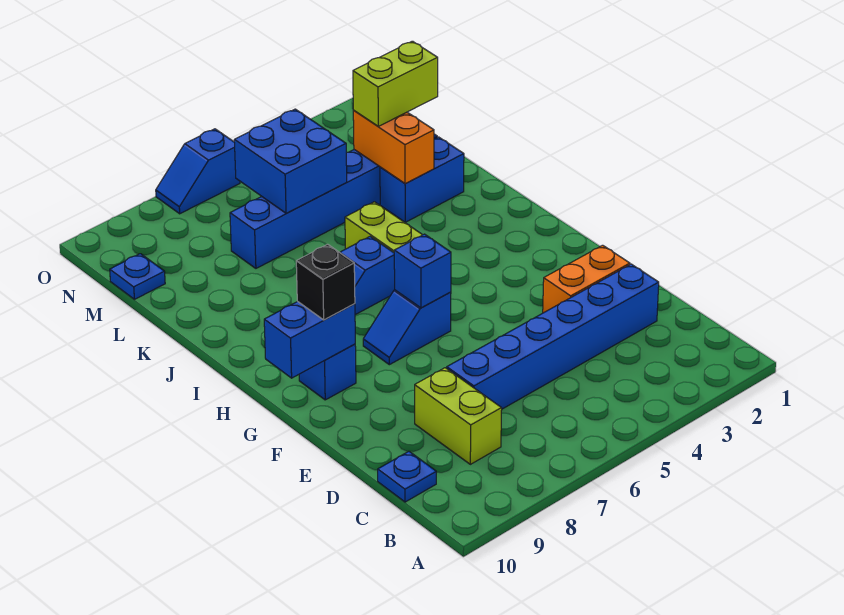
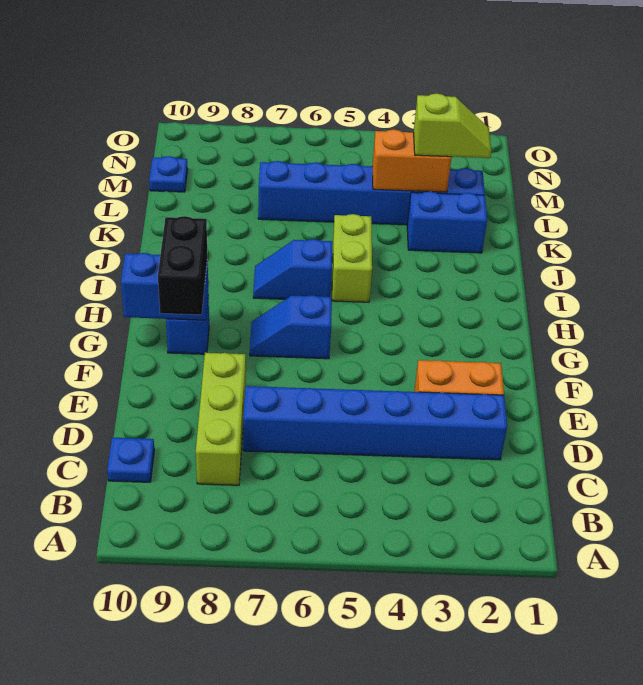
lime brick C8:D8 level 1 -> lime brick C8:E8 level 1
blue brick G6 level 2 -> none
black brick G9 level 3 -> black brick F9:G9 level 3
orange brick K3:L3 level 2 -> orange brick L3:L4 level 2
lime brick L2:L3 level 3 -> lime slope L2:L3 level 3 top 3
blue brick L5:M6 level 2 -> none
blue slope O6:O7 level 1 top 6 -> none

